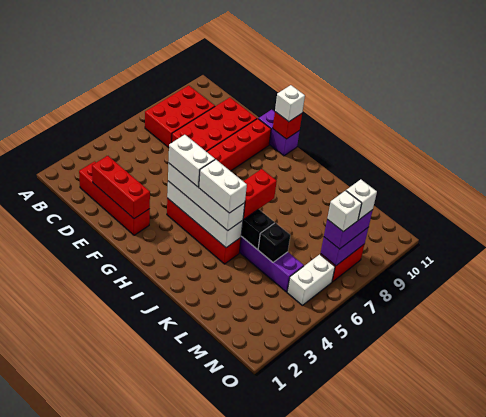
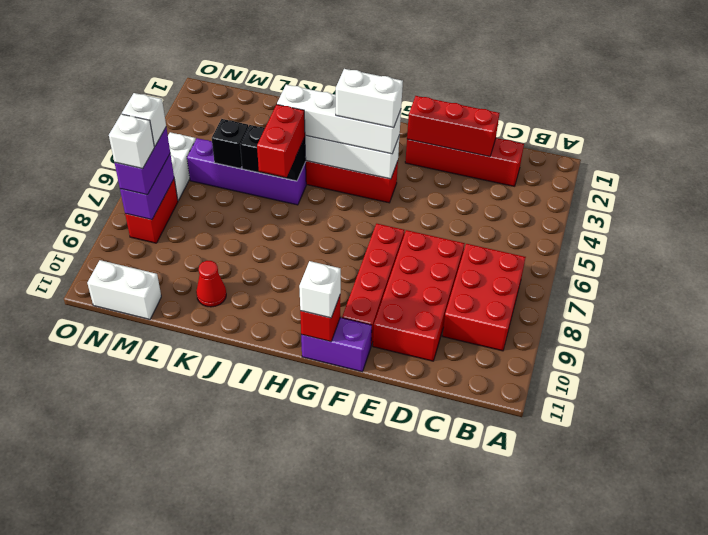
white brick I4:J4 level 4 -> white brick M11:N11 level 1
none -> red cone K10 level 1

